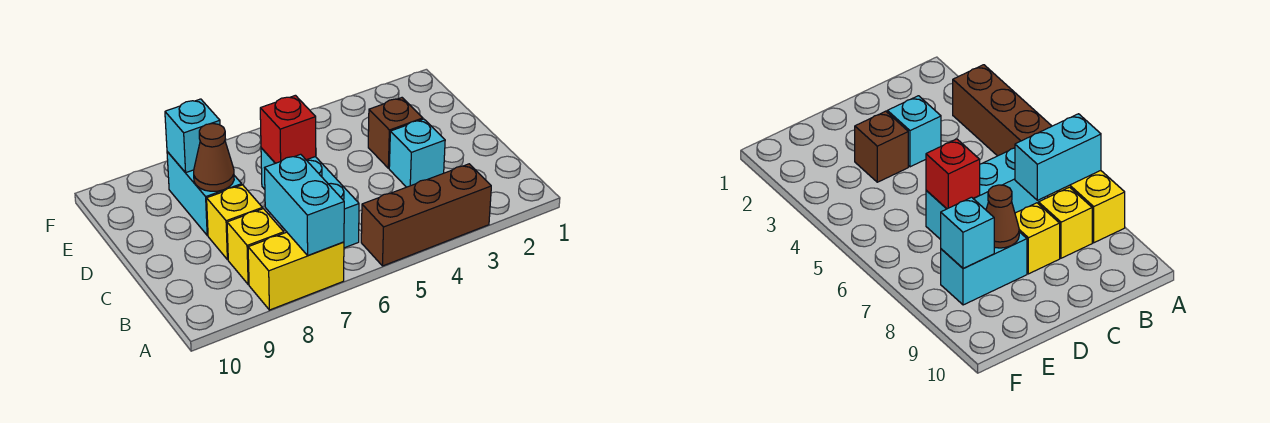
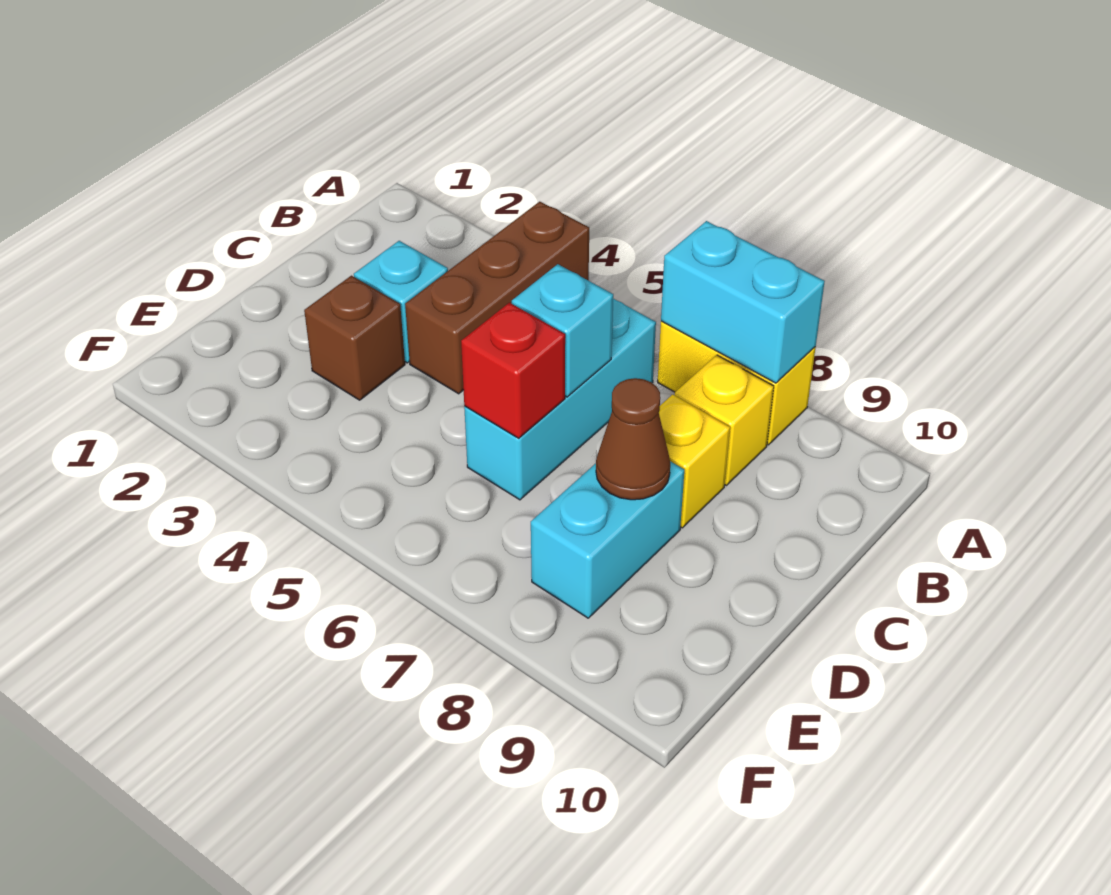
brown brick A3:A5 level 1 -> brown brick A4:C4 level 1
cyan brick A7:B7 level 2 -> cyan brick A7:A8 level 2
cyan brick E8 level 2 -> cyan brick C6 level 2

